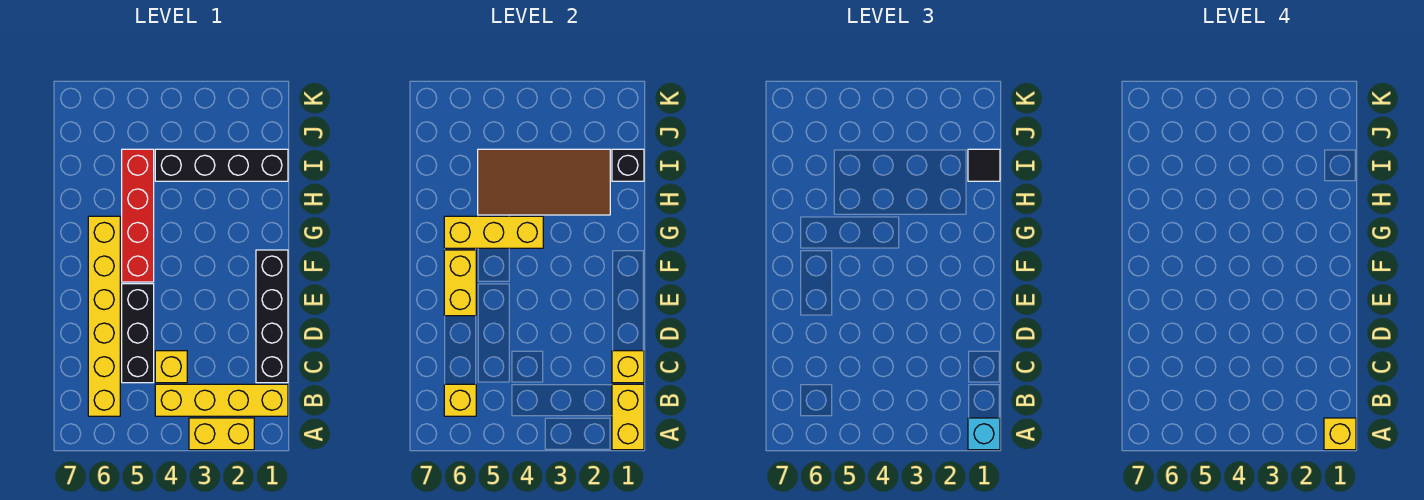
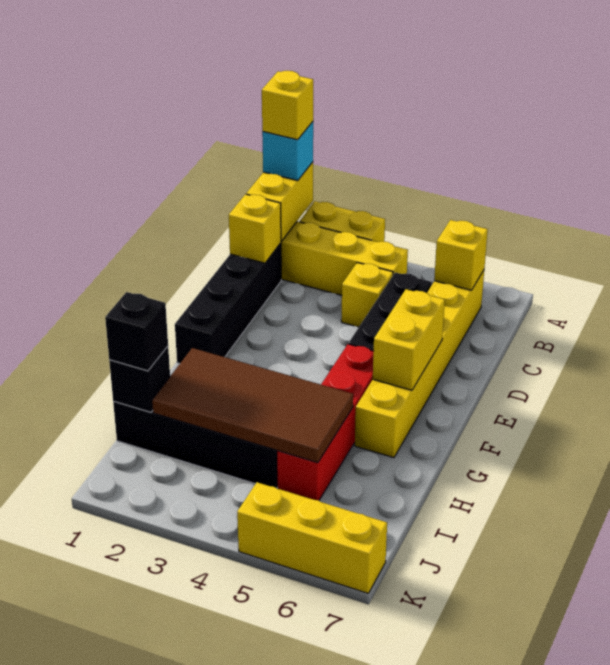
yellow brick G4:G6 level 2 -> yellow brick K5:K7 level 1
black tile I1 level 3 -> black brick I1 level 3

